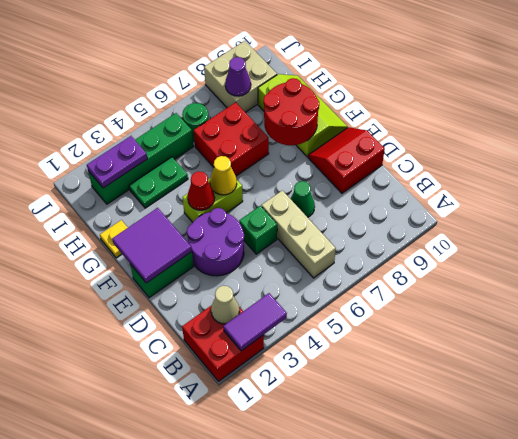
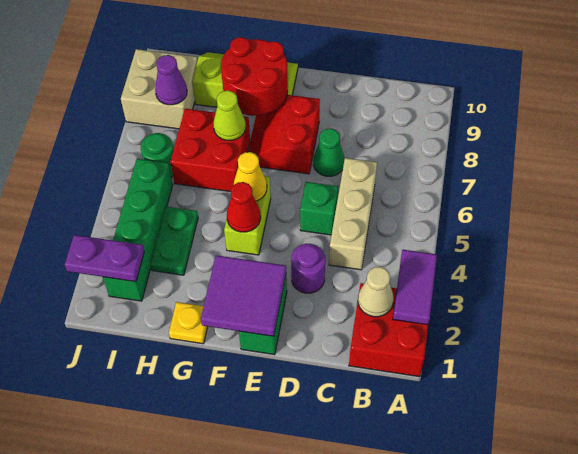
tan brick B6:D6 level 1 -> tan brick C4:C6 level 1
purple round brick D3:E4 level 1 -> purple round brick D3 level 1
red slope D9:E10 level 1 top D -> red slope E7:F8 level 1 top E
none -> lime cone G7 level 2
purple plate I2:I3 level 2 -> purple plate I2:J2 level 2

